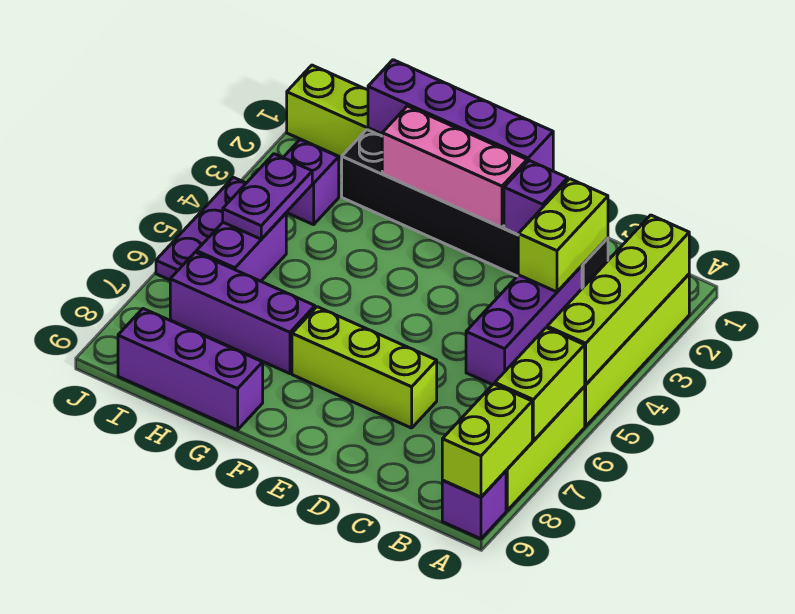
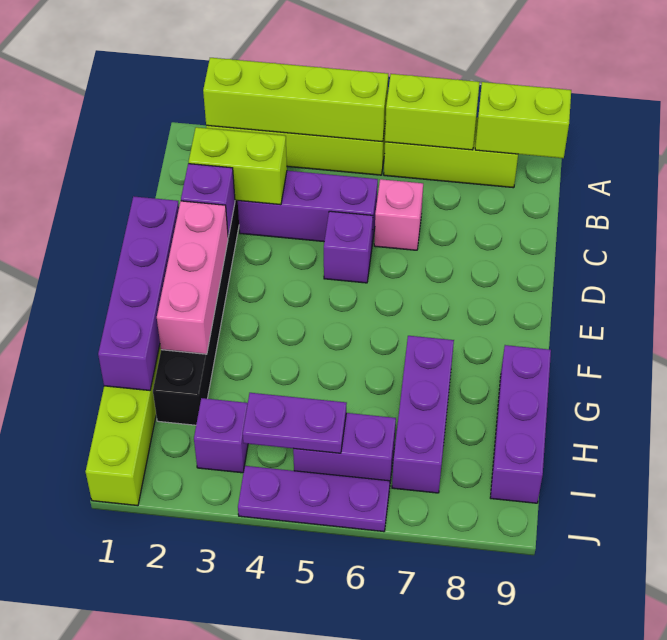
purple brick A9 level 1 -> purple brick D5 level 1
none -> pink brick C6 level 1
lime brick D7:F7 level 1 -> none

